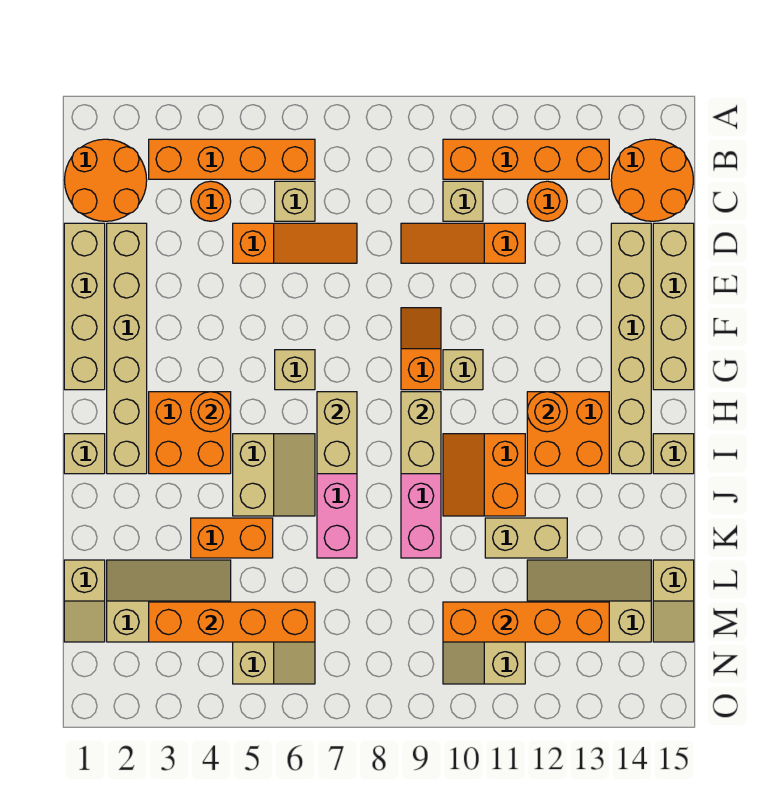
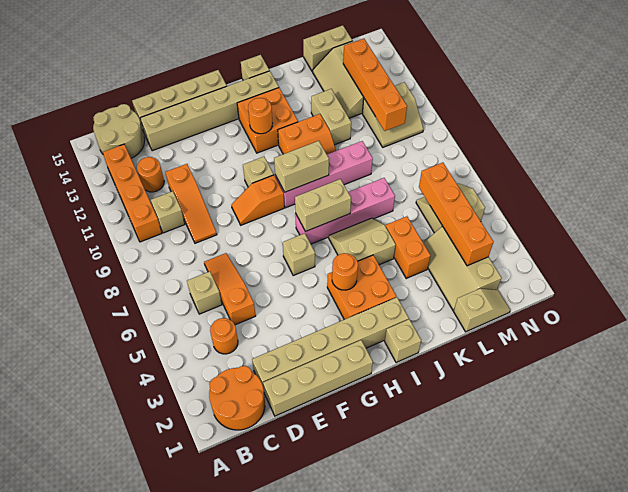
orange brick B3:B6 level 1 -> none
orange round brick B14:C15 level 1 -> tan round brick B14:C15 level 1
tan slope L15:M15 level 1 top L -> tan brick L15:M15 level 1

